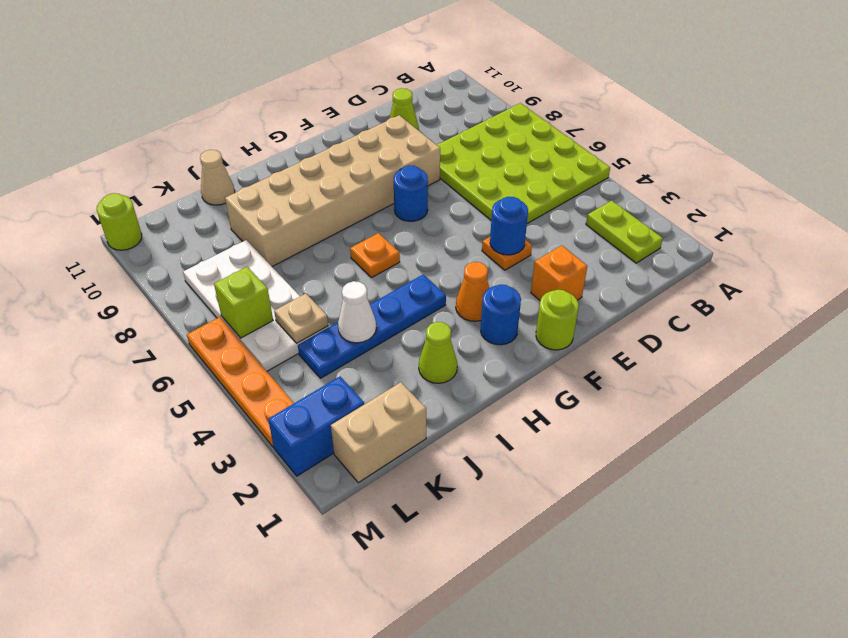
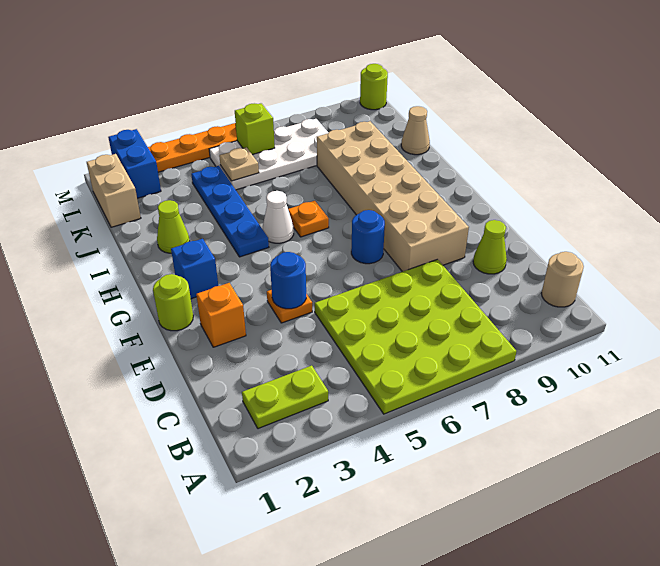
none -> tan round brick B11 level 1
blue round brick G2 level 1 -> blue brick G2 level 1
orange cone G3 level 1 -> none
white cone J4 level 2 -> white cone H5 level 1

